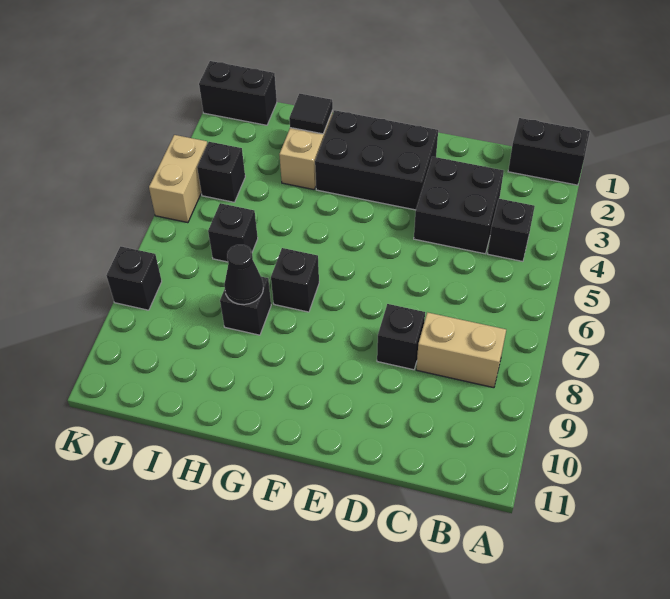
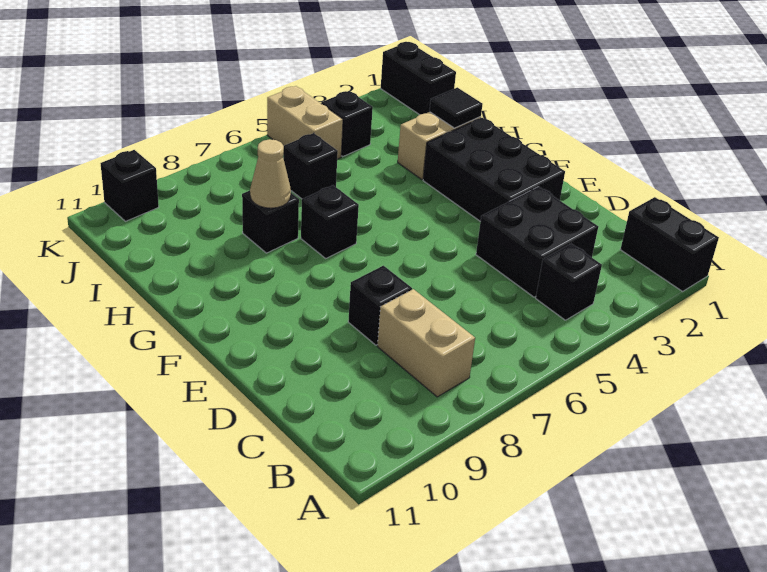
black cone H8 level 2 -> tan cone H8 level 2
tan brick K4:K5 level 1 -> tan brick J5:K5 level 1
black brick K8 level 1 -> black brick K10 level 1

